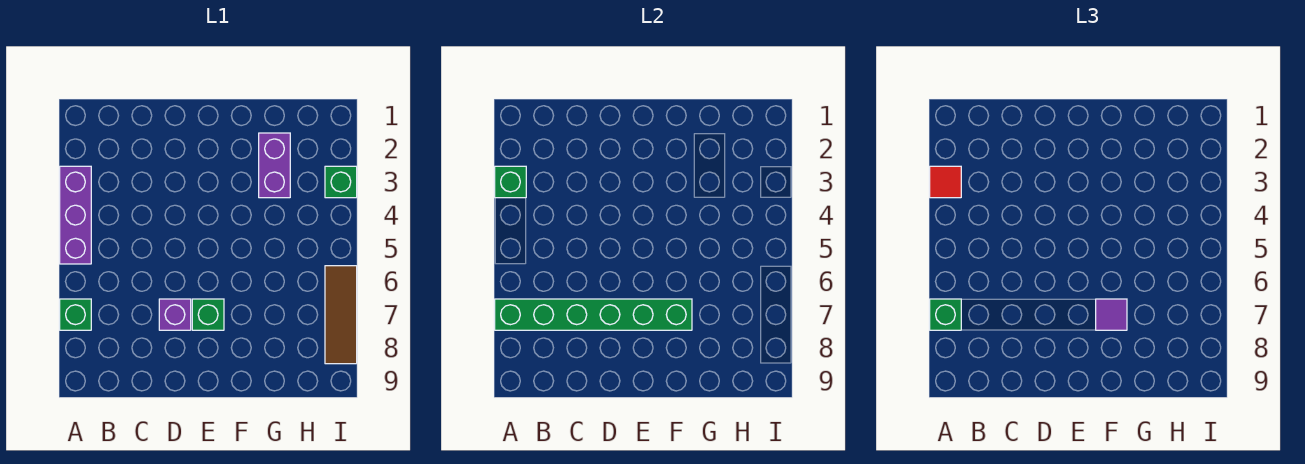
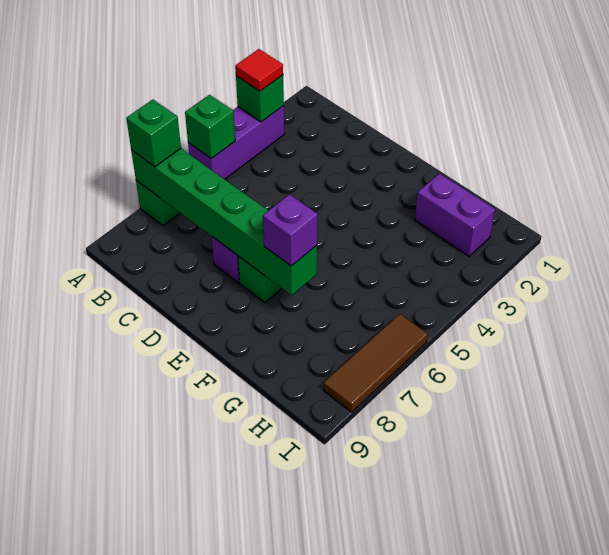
purple tile F7 level 3 -> purple brick F7 level 3
purple brick G2:G3 level 1 -> purple brick G2:H2 level 1
green brick I3 level 1 -> green brick A5 level 2

